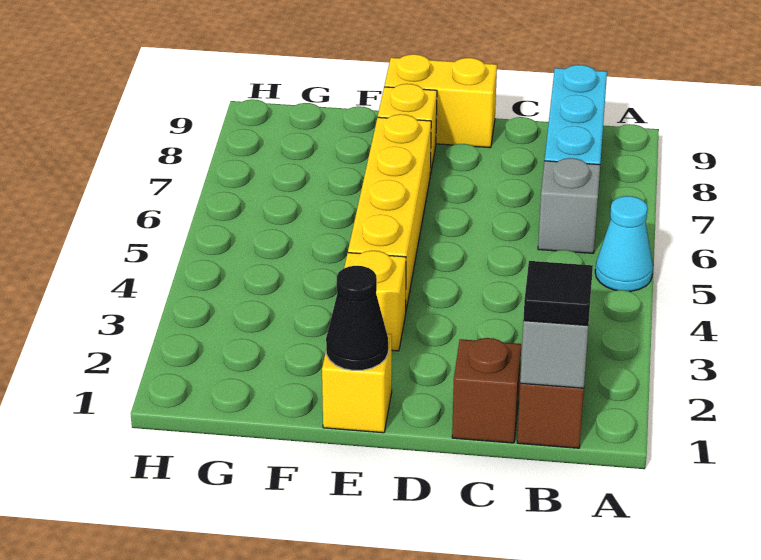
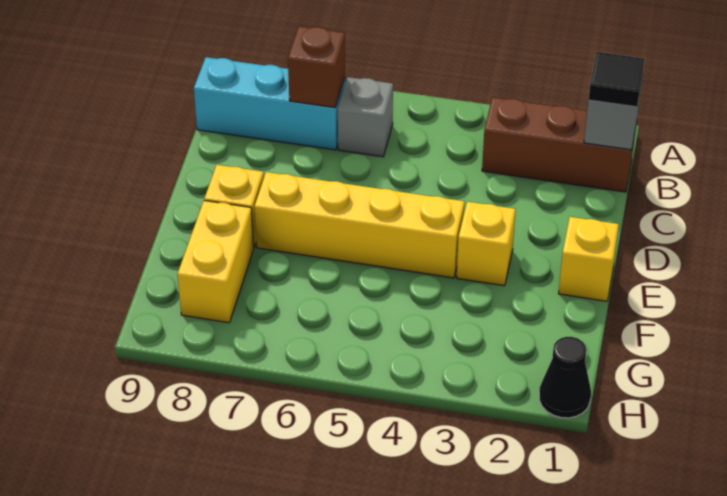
cyan cone A5 level 1 -> none
brown brick C1 level 1 -> brown brick B7 level 2
yellow brick D9:E9 level 1 -> yellow brick F8:G8 level 1
black cone E1 level 2 -> black cone H1 level 1

